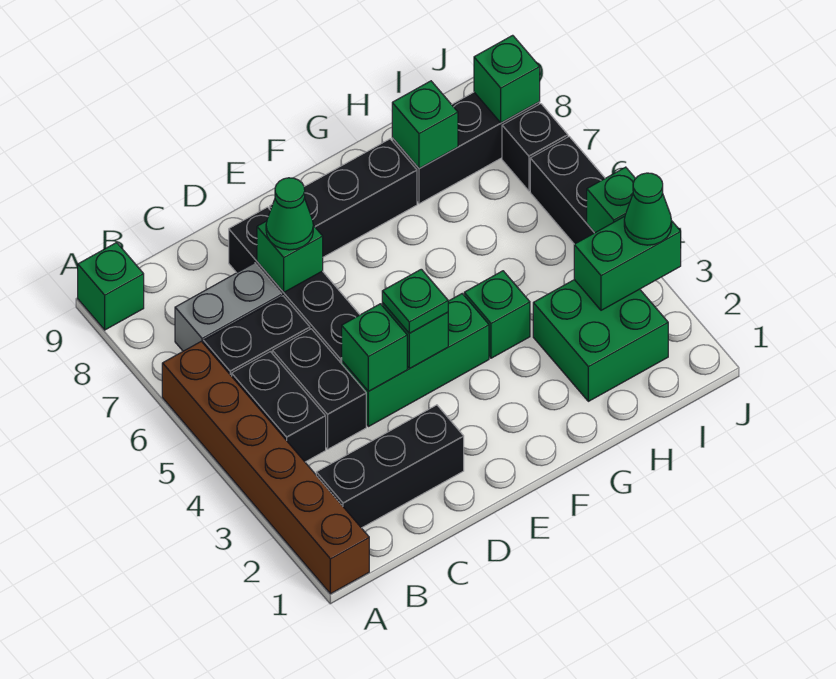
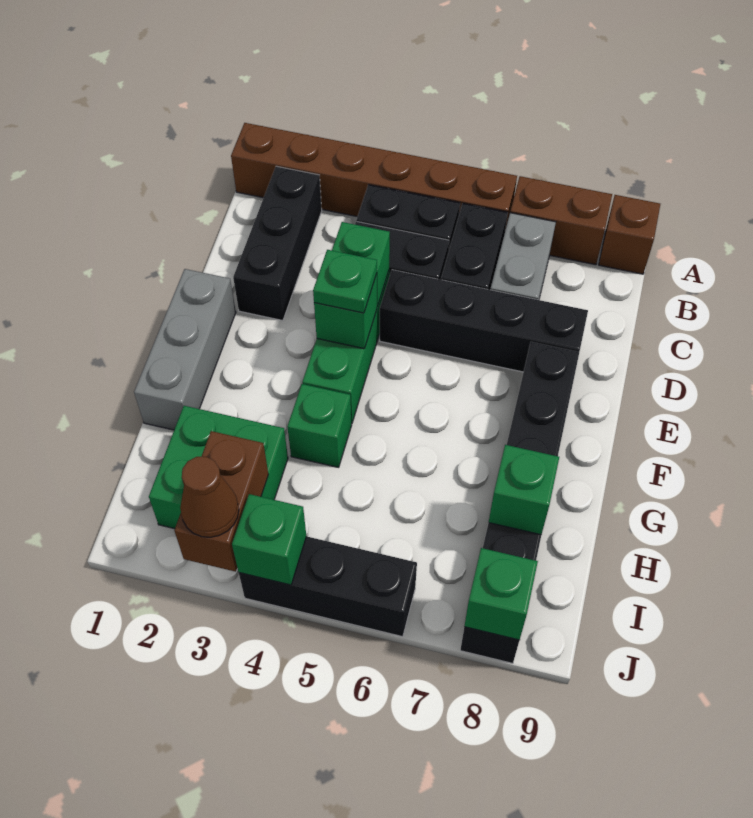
none -> brown brick A7:A8 level 1
green brick A9 level 1 -> brown brick A9 level 1
green brick D7 level 2 -> none
green cone D7 level 3 -> none
none -> grey brick E1:G1 level 1
green brick I3:J3 level 2 -> brown brick I3:J3 level 2
green cone J3 level 3 -> brown cone J3 level 3
black brick J7 level 1 -> none

